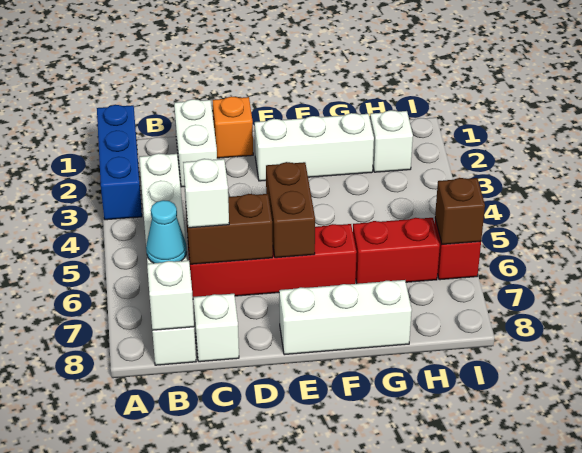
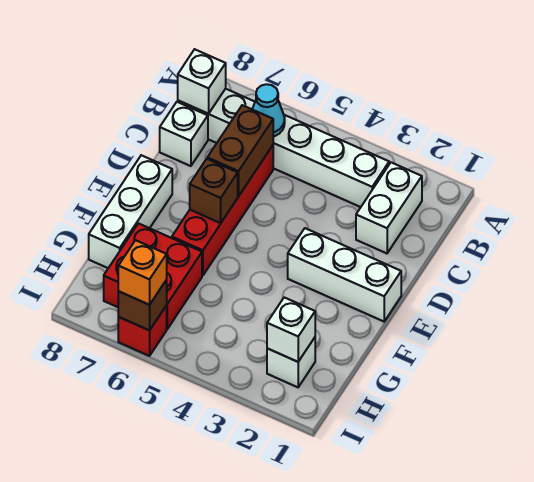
blue brick A1:A3 level 1 -> none
white brick C1:C2 level 1 -> white brick B2:C2 level 1
white brick C6 level 3 -> white brick H2 level 2
orange brick D1 level 1 -> orange brick I6 level 3
white brick E2:G2 level 1 -> white brick E1:E3 level 1
brown brick E5:E6 level 2 -> brown brick E6 level 2
red brick G6:H6 level 1 -> red brick G6:H7 level 1

